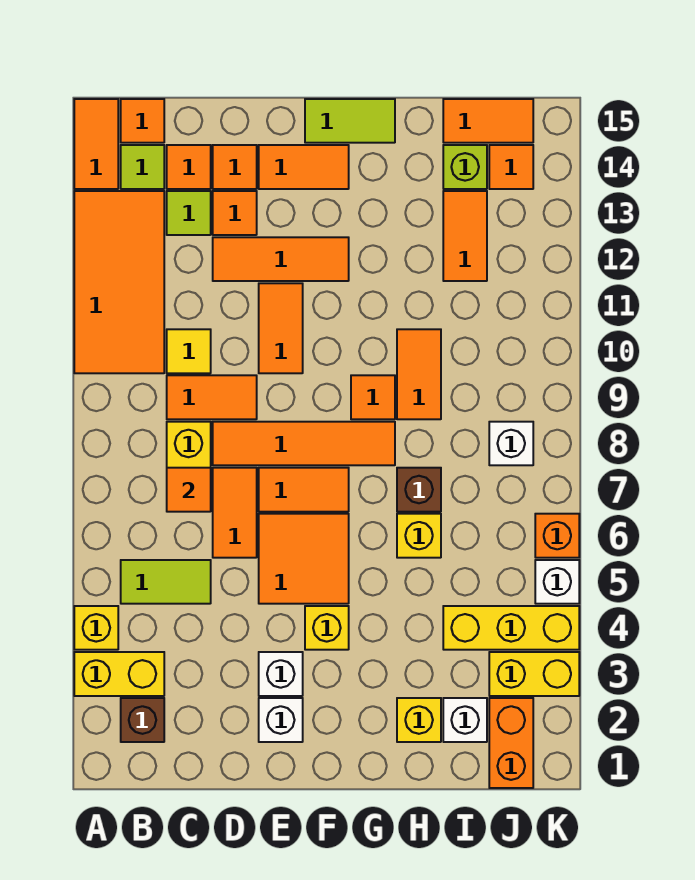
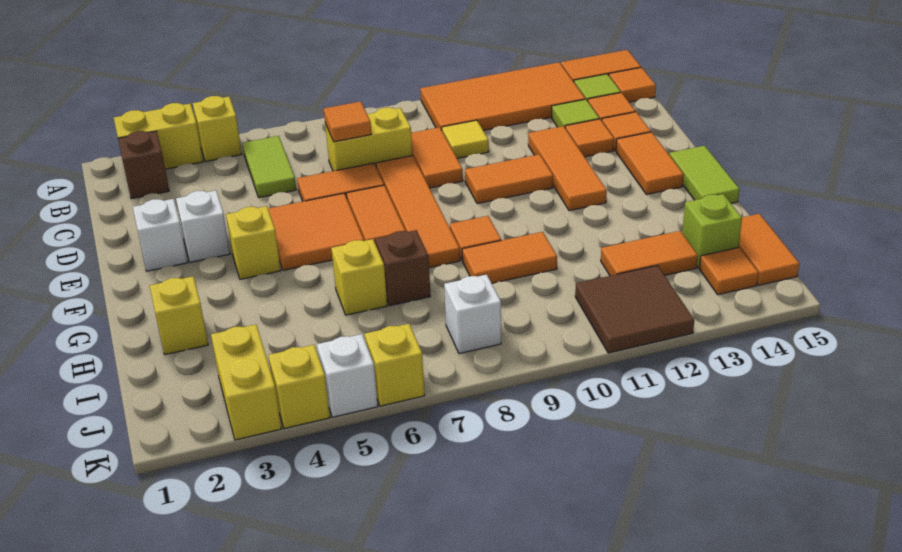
yellow brick A3:B3 level 1 -> yellow brick A2:A3 level 1
white brick I2 level 1 -> none
yellow brick I4:K4 level 1 -> yellow brick K4 level 1
orange brick J1:J2 level 1 -> none
none -> brown tile J11:K12 level 1
orange brick K6 level 1 -> yellow brick K6 level 1

